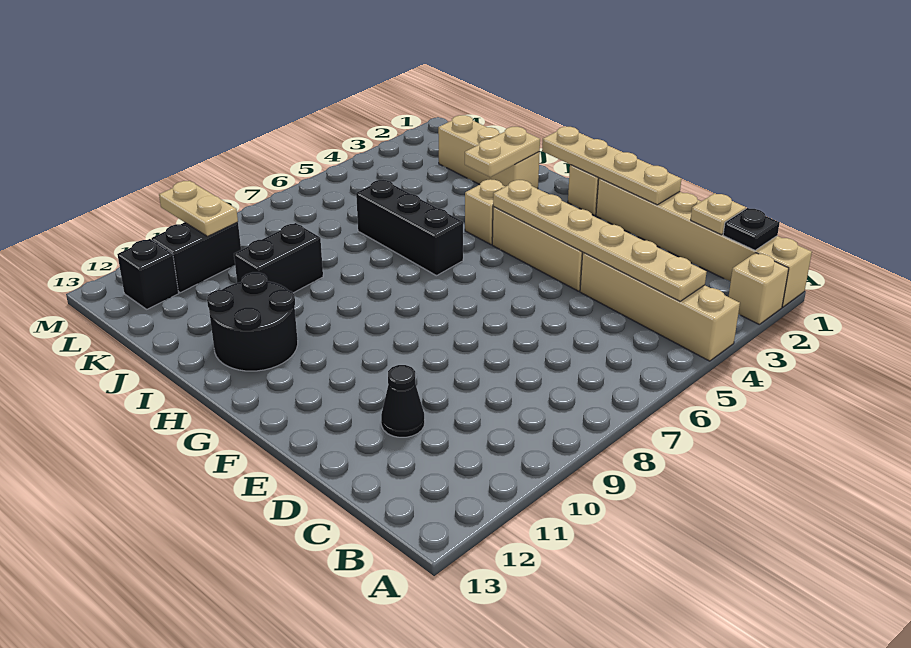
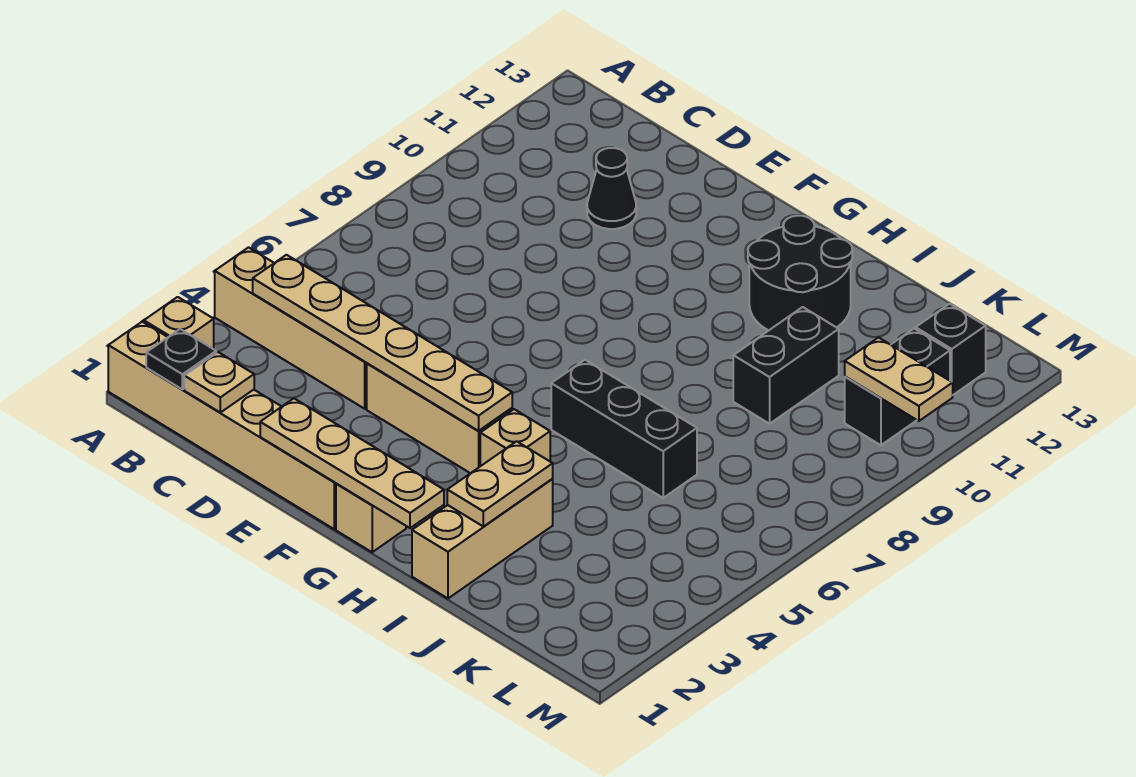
tan brick I2:K2 level 1 -> tan brick I1:I3 level 1

